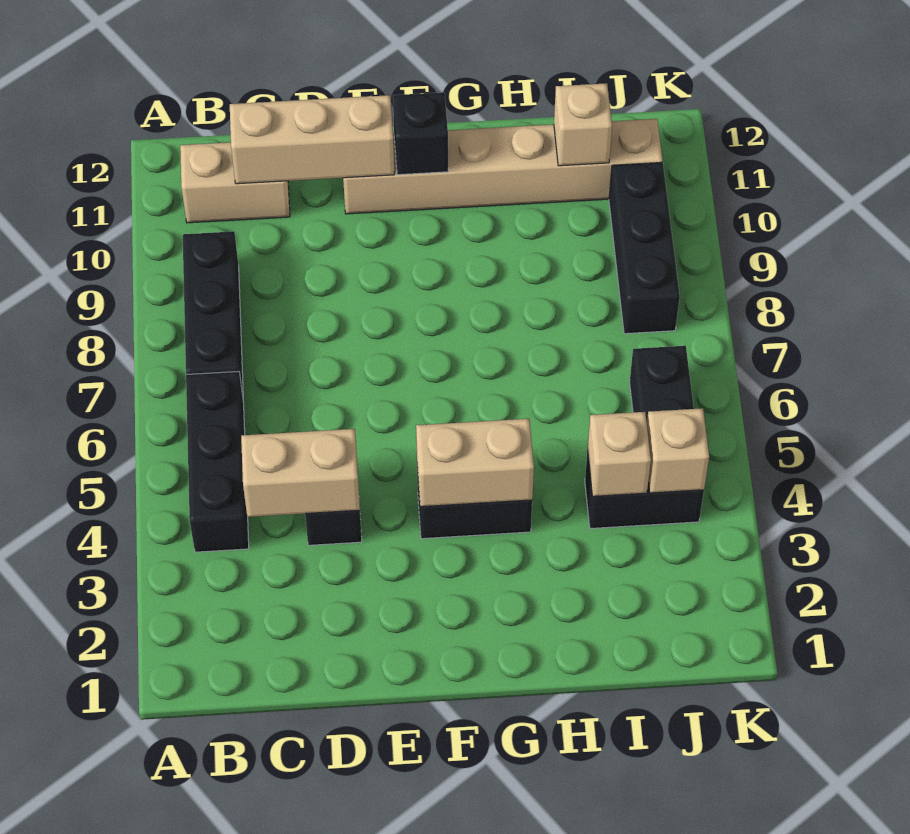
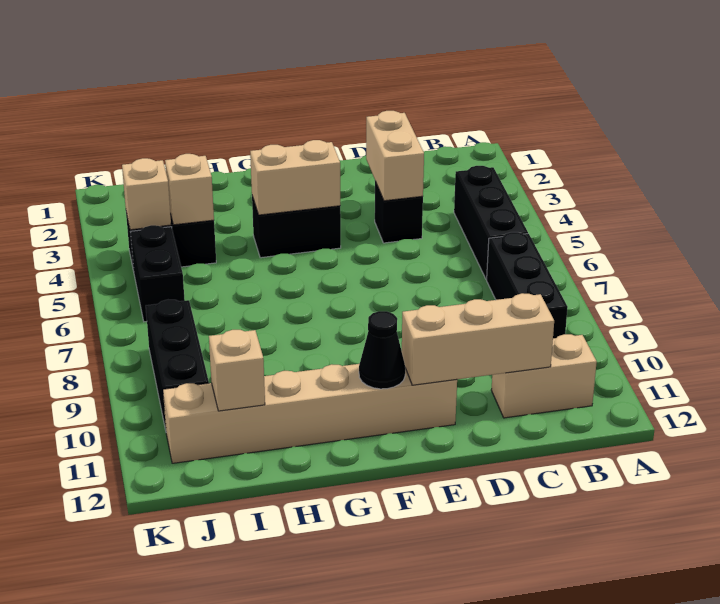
tan brick C4:D4 level 2 -> tan brick D3:D4 level 2
black brick F11 level 2 -> black cone F11 level 2

